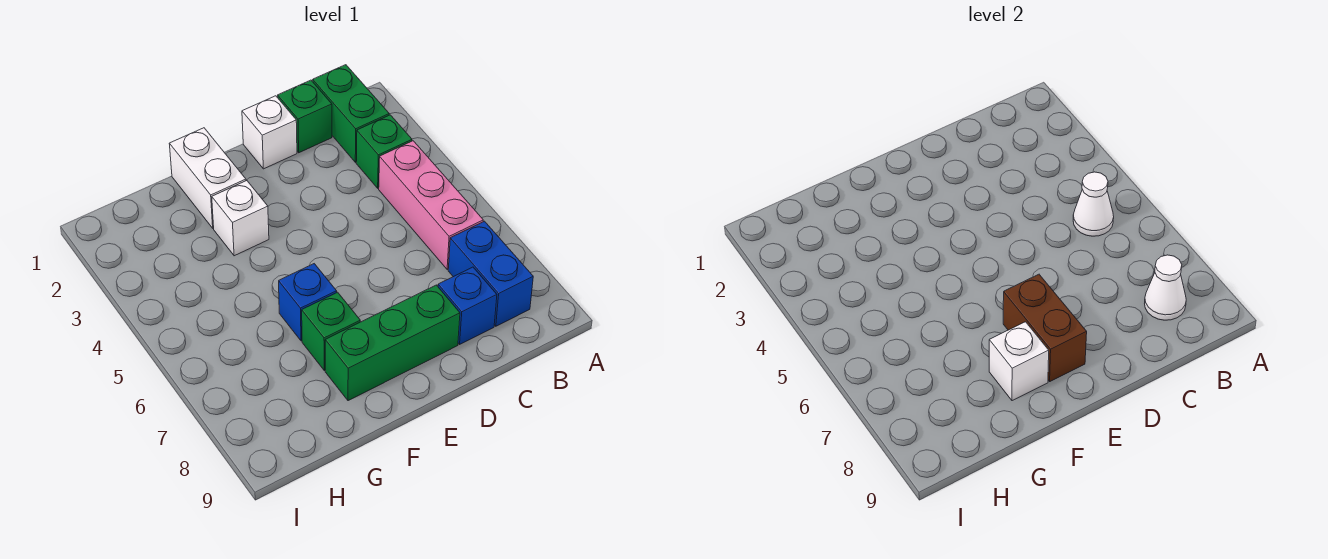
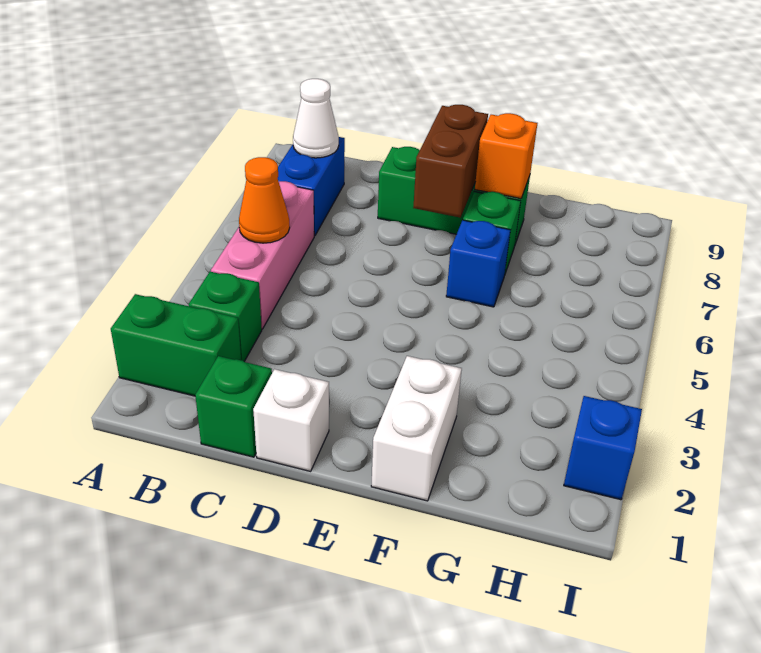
green brick B1:B2 level 1 -> green brick A2:B2 level 1
white cone B5 level 2 -> orange cone B5 level 2
blue brick C8 level 1 -> blue brick I2 level 1
white brick F3 level 1 -> none
white brick F8 level 2 -> orange brick F8 level 2

